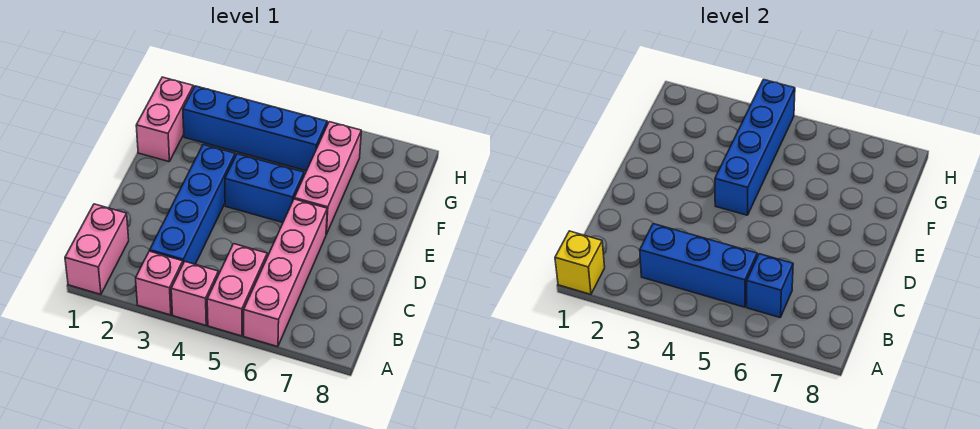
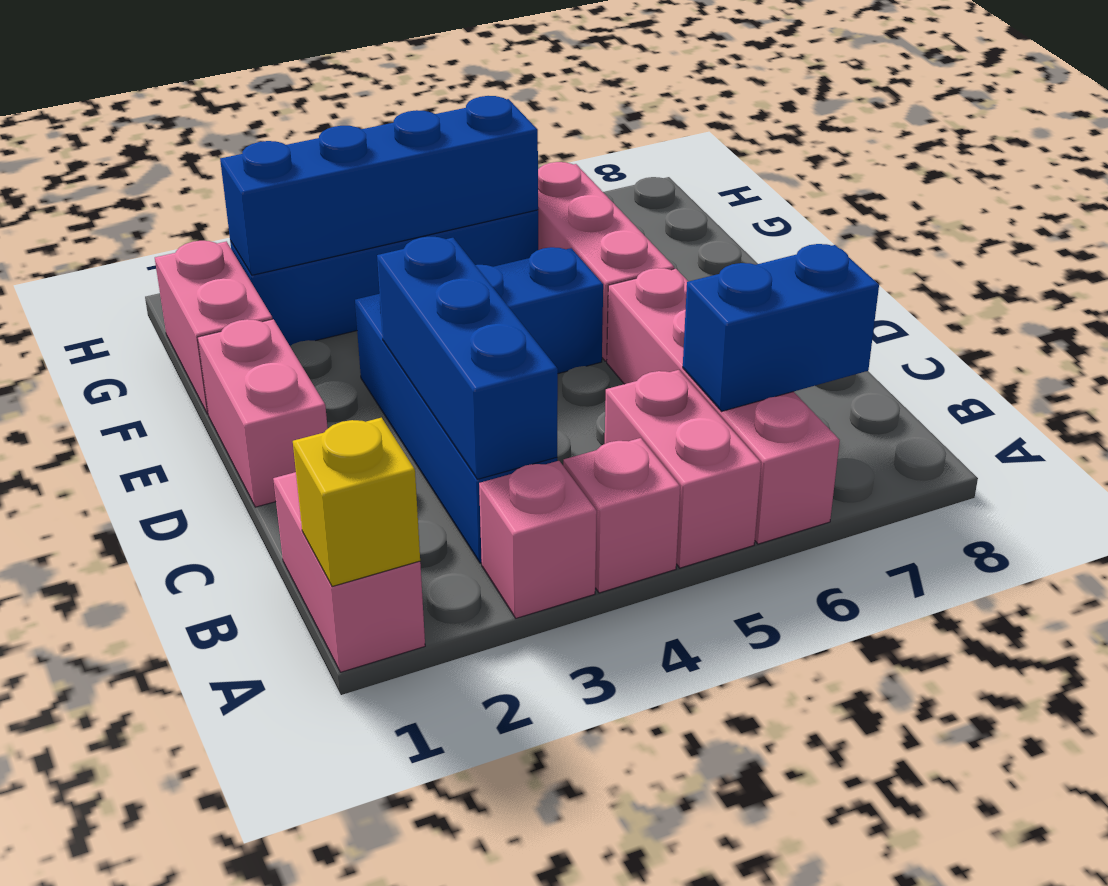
blue brick B3:B5 level 2 -> blue brick B3:D3 level 2
blue brick B6 level 2 -> blue brick B6:B7 level 2
none -> pink brick D1:E1 level 1
blue brick E4:H4 level 2 -> blue brick G2:G5 level 2

